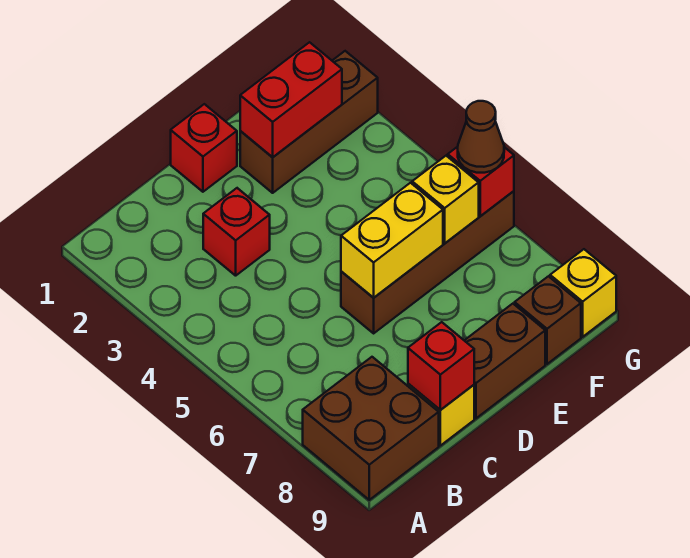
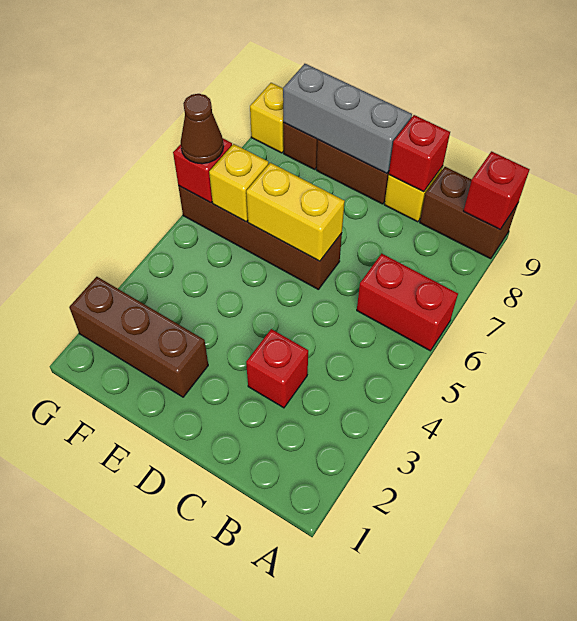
brown brick A8:B9 level 1 -> brown brick A9:B9 level 1
red brick D1 level 1 -> red brick A9 level 2
none -> grey brick D9:F9 level 2
red brick E2:F2 level 2 -> red brick A6:B6 level 1

